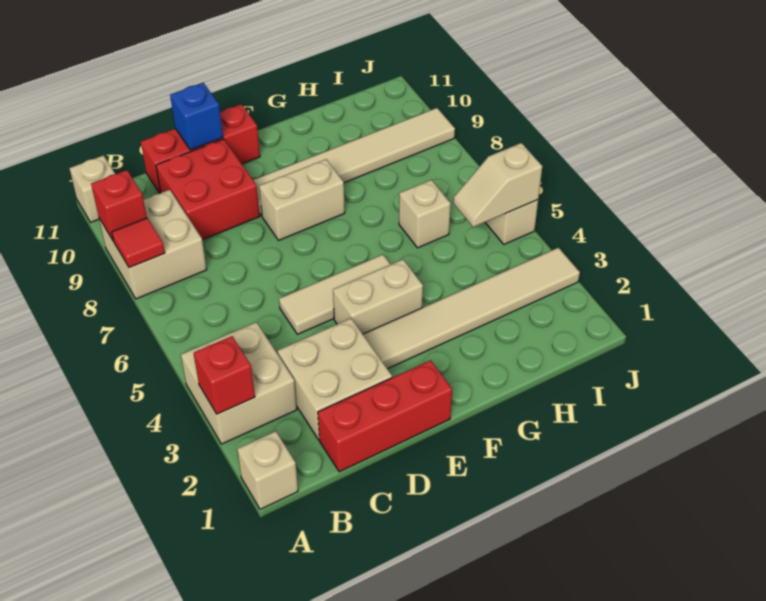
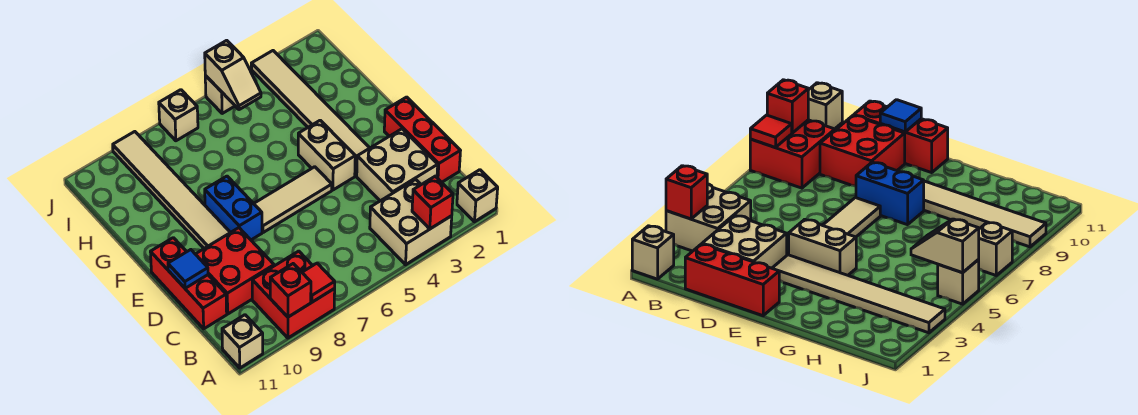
tan brick A8:B9 level 1 -> red brick A8:B9 level 1
tan tile D5:F5 level 1 -> tan tile E5:E7 level 1
blue brick D11 level 2 -> blue tile D11 level 2
tan brick E8:F8 level 1 -> blue brick E8:F8 level 1
tan brick H6 level 1 -> tan brick J7 level 1

